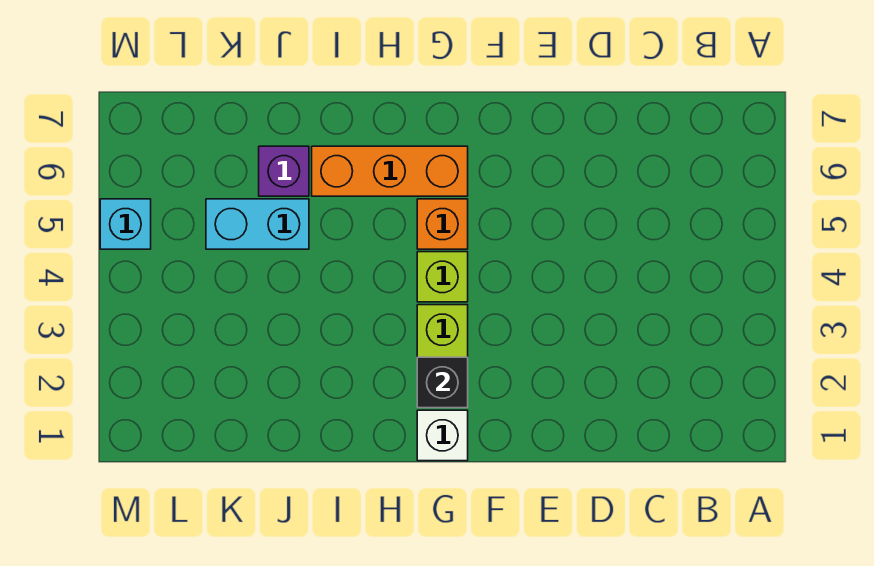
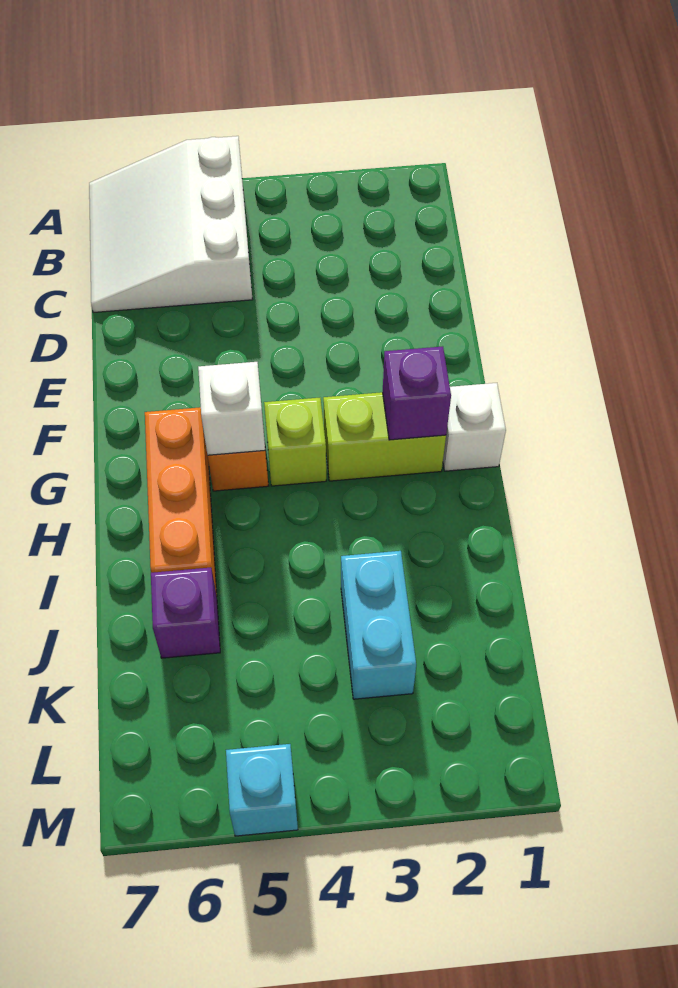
none -> white slope A5:C7 level 1 top 5
black brick G2 level 2 -> purple brick G2 level 2
none -> white brick G5 level 2
cyan brick J5:K5 level 1 -> cyan brick J3:K3 level 1

